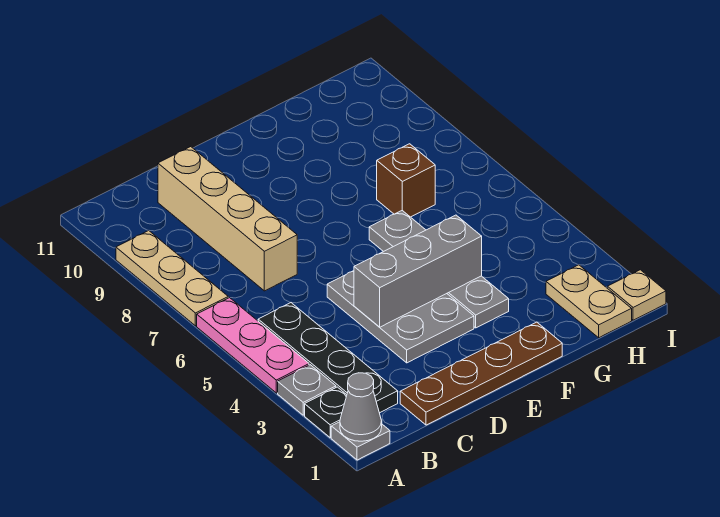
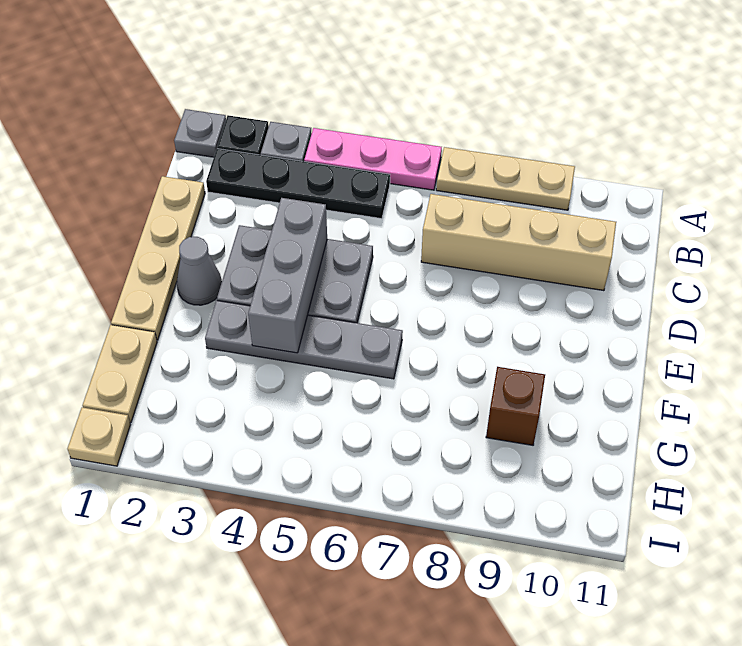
grey cone A1 level 2 -> grey cone E2 level 1
brown plate C1:F1 level 1 -> tan plate C1:F1 level 1
brown brick G7 level 1 -> brown brick G9 level 1
tan plate H1:H2 level 1 -> tan plate G1:H1 level 1

